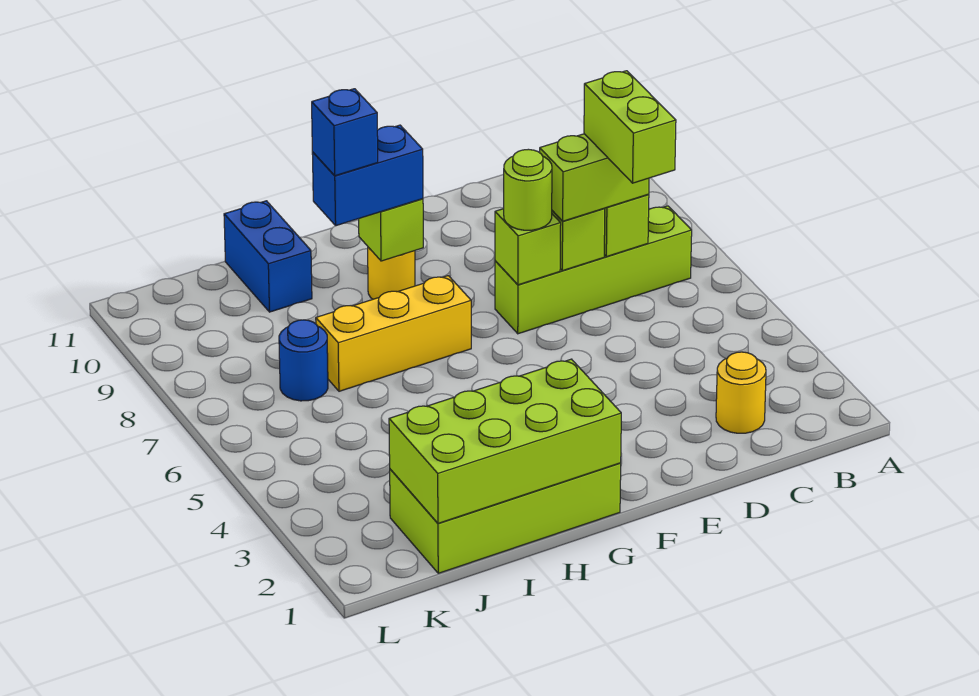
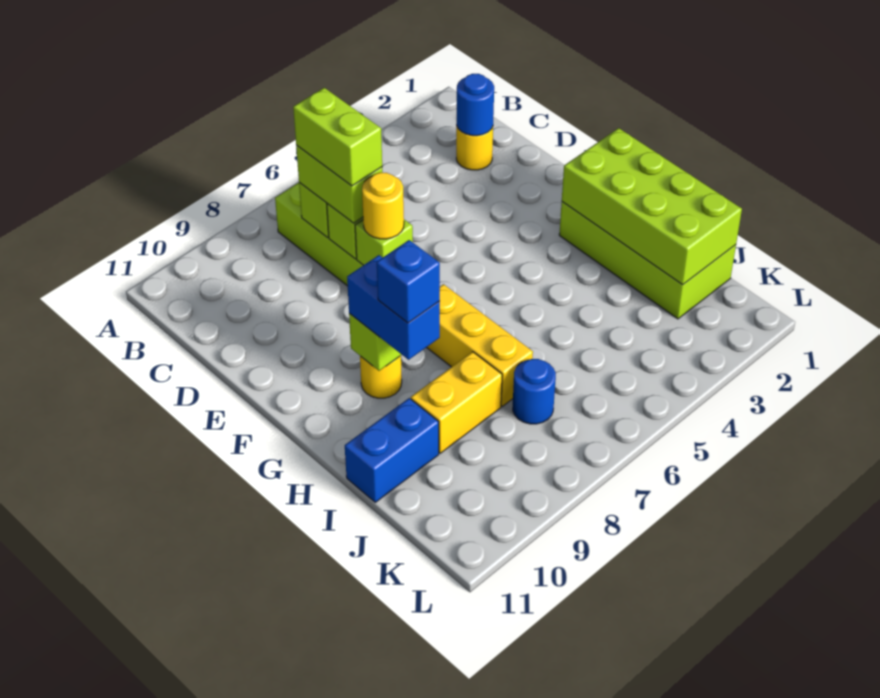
none -> blue round brick C2 level 2
lime brick C6:C7 level 4 -> lime brick C7:D7 level 4
lime round brick E7 level 3 -> yellow round brick E7 level 3
none -> yellow brick I8:I9 level 1

